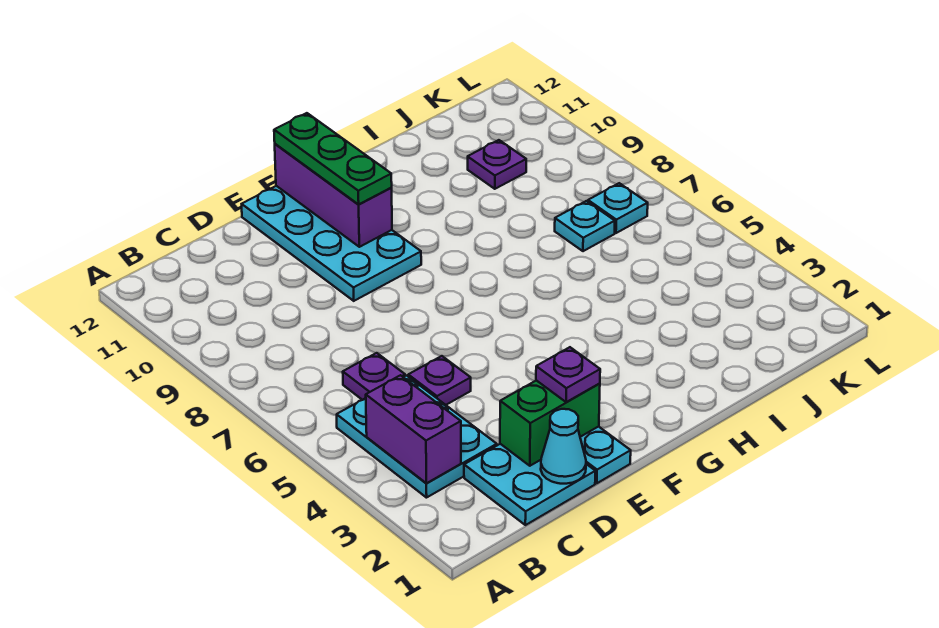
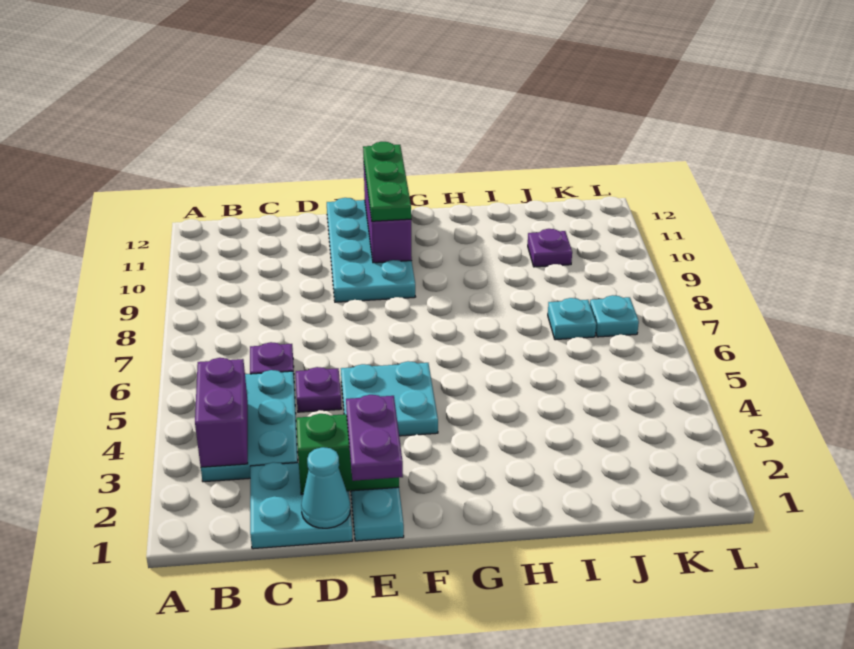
purple plate E2 level 3 -> purple plate E1:E2 level 3
none -> cyan plate E4:F5 level 1

